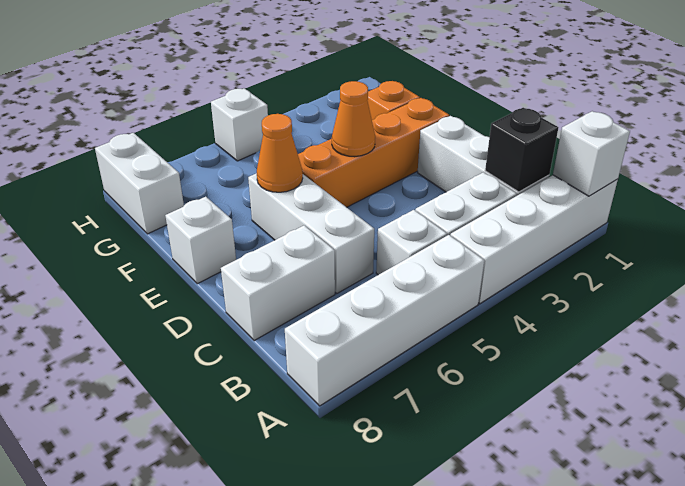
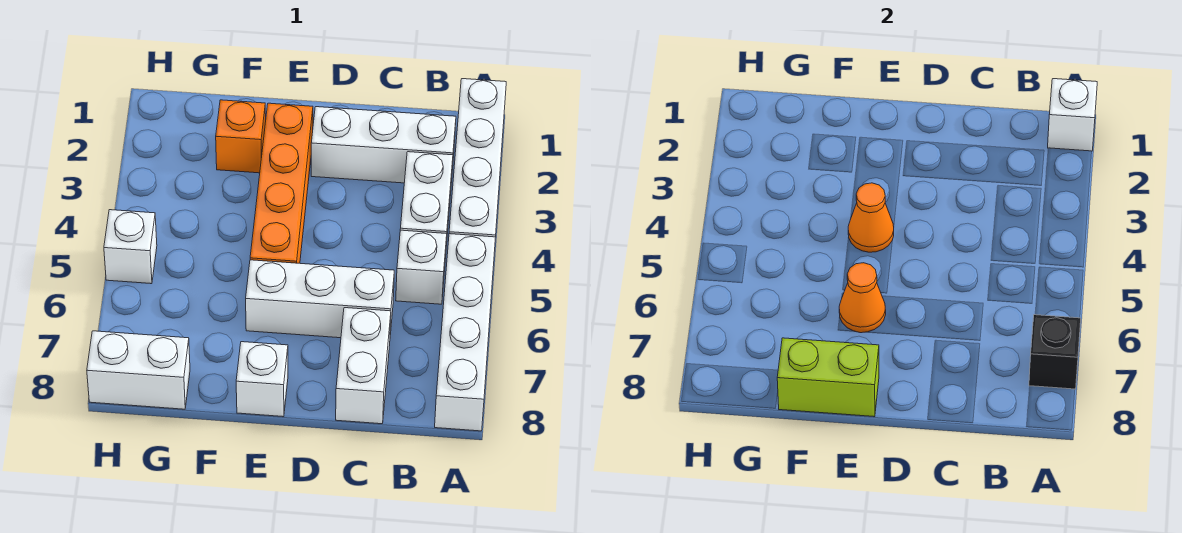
black brick B2 level 2 -> black brick A7 level 2
none -> lime brick E8:F8 level 2

